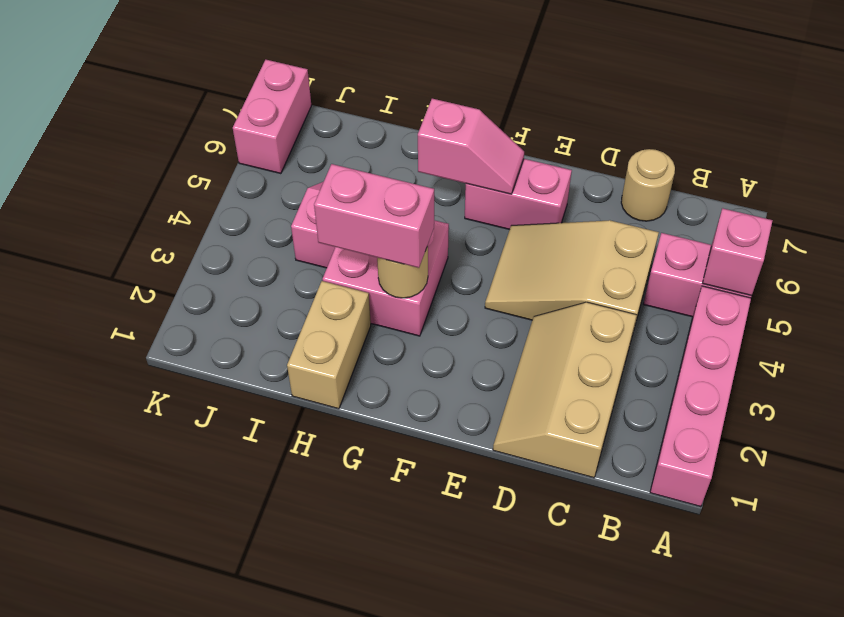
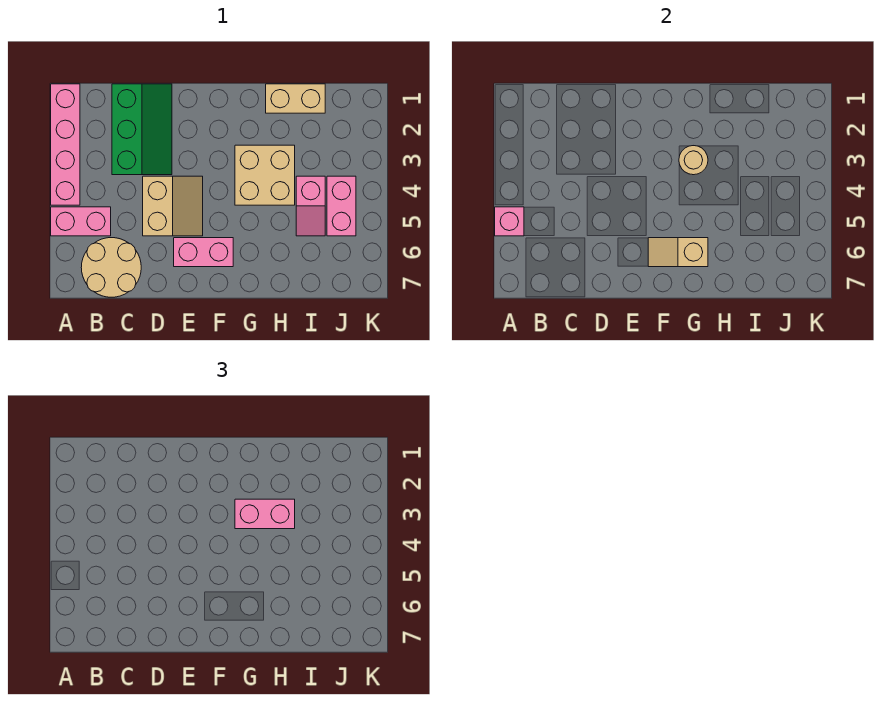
tan slope C1:D3 level 1 top C -> green slope C1:D3 level 1 top C
tan slope C4:E5 level 1 top C -> tan slope D4:E5 level 1 top D
tan round brick C7 level 1 -> tan round brick B6:C7 level 1
pink slope F6:G6 level 2 top G -> tan slope F6:G6 level 2 top G
pink brick G3:H4 level 1 -> tan brick G3:H4 level 1
tan brick H1:H2 level 1 -> tan brick H1:I1 level 1
pink brick K6:K7 level 1 -> pink brick J4:J5 level 1

